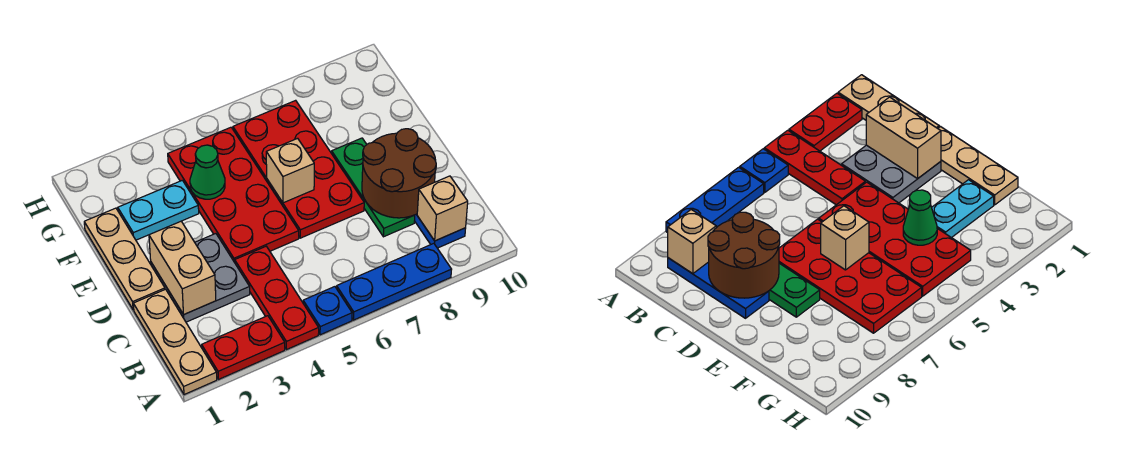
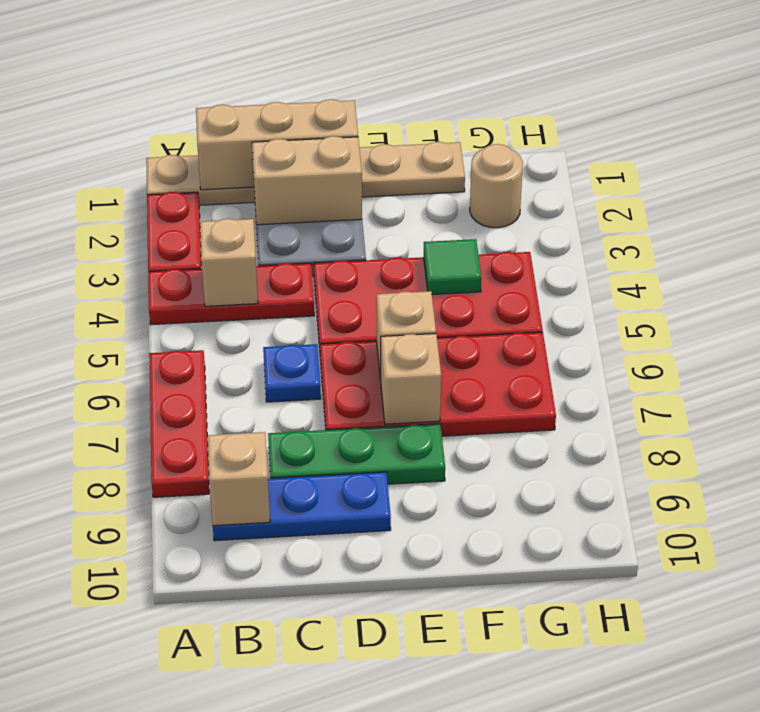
blue plate A5 level 1 -> blue plate C6 level 1
blue plate A6:A8 level 1 -> red plate A6:A8 level 1
none -> tan brick B1:D1 level 2
none -> tan brick B4 level 2
brown round brick C8:D9 level 2 -> none
none -> tan brick E7 level 2
cyan plate F2:F3 level 1 -> none
green cone F4 level 2 -> green tile F4 level 2
none -> tan round brick G2 level 1

